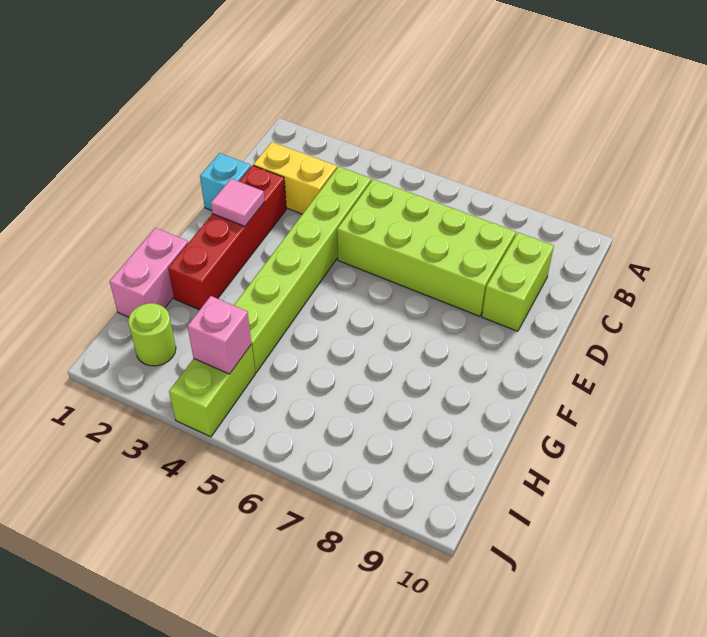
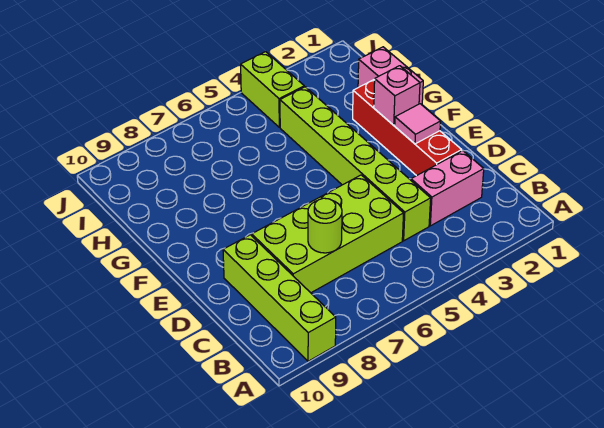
yellow brick C2:C3 level 1 -> pink brick C2:C3 level 1
lime brick C9:D9 level 1 -> lime brick A9:D9 level 1
cyan brick D1 level 1 -> none
lime round brick I2 level 1 -> lime round brick C7 level 2
pink brick I4 level 2 -> pink brick F2 level 2

